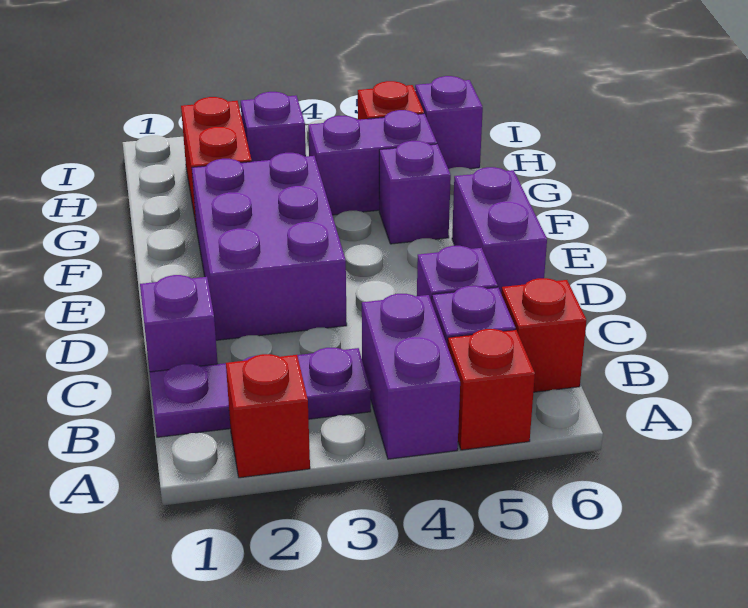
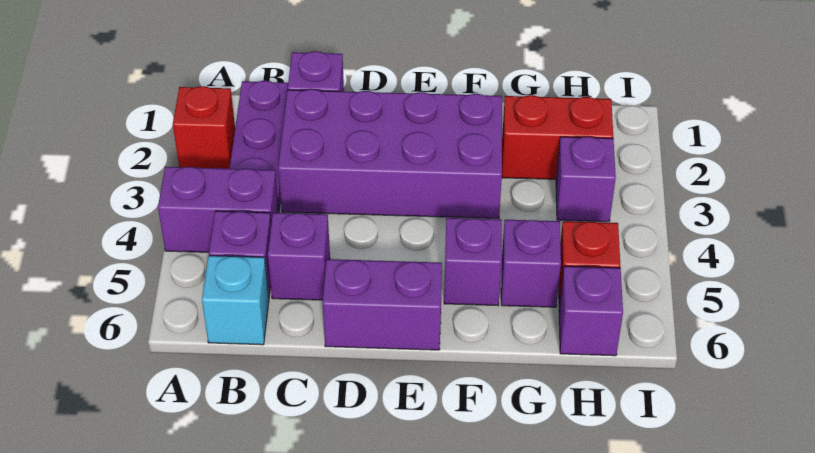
red brick A5 level 1 -> none
red brick B6 level 1 -> cyan brick B6 level 1
purple brick D2:F3 level 1 -> purple brick C2:F3 level 1
purple brick G4:G5 level 1 -> purple brick G5 level 1

